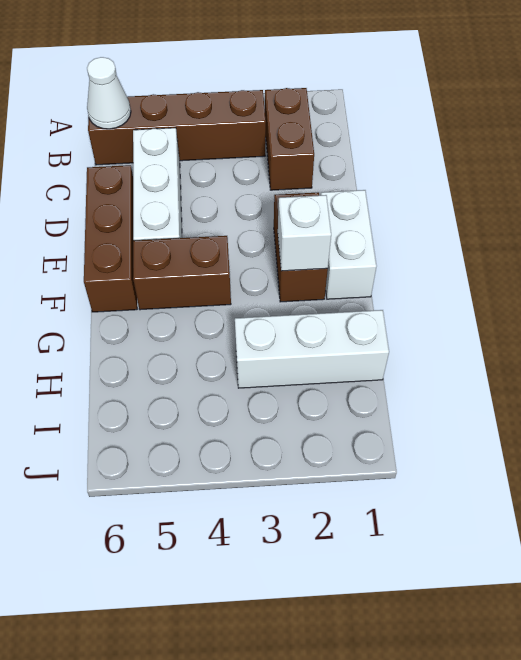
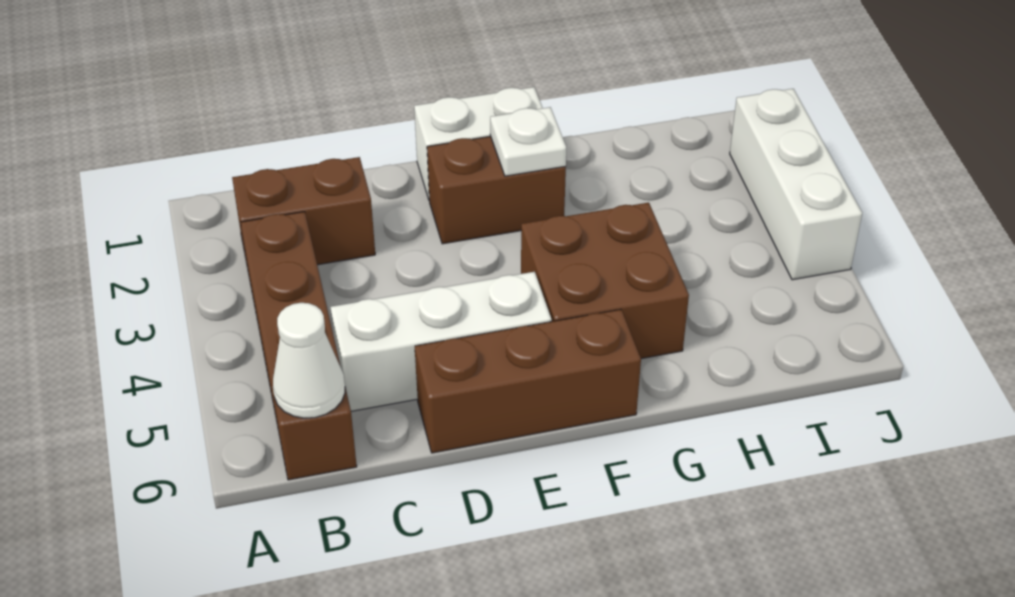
white brick F2 level 2 -> white plate F2 level 2
brown brick F4:F5 level 1 -> brown brick F4:G5 level 1
white brick H1:H3 level 1 -> white brick J2:J4 level 1

